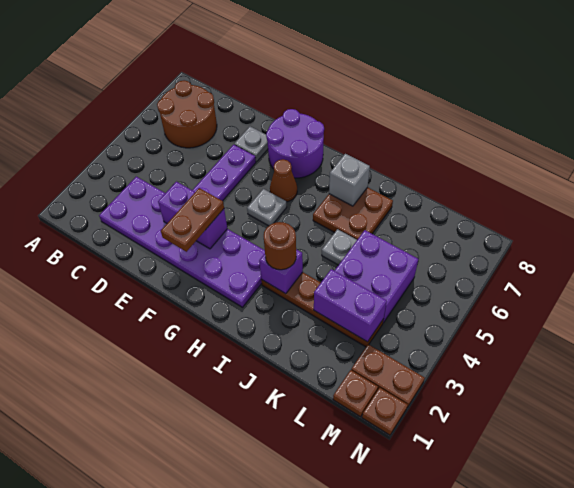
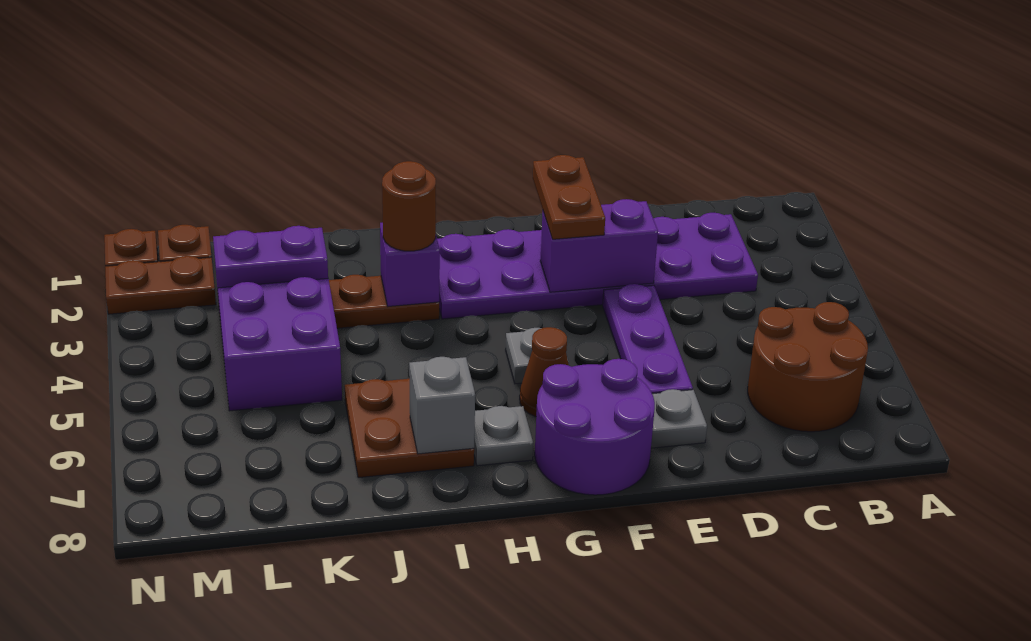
grey plate J5 level 1 -> grey plate H7 level 1

